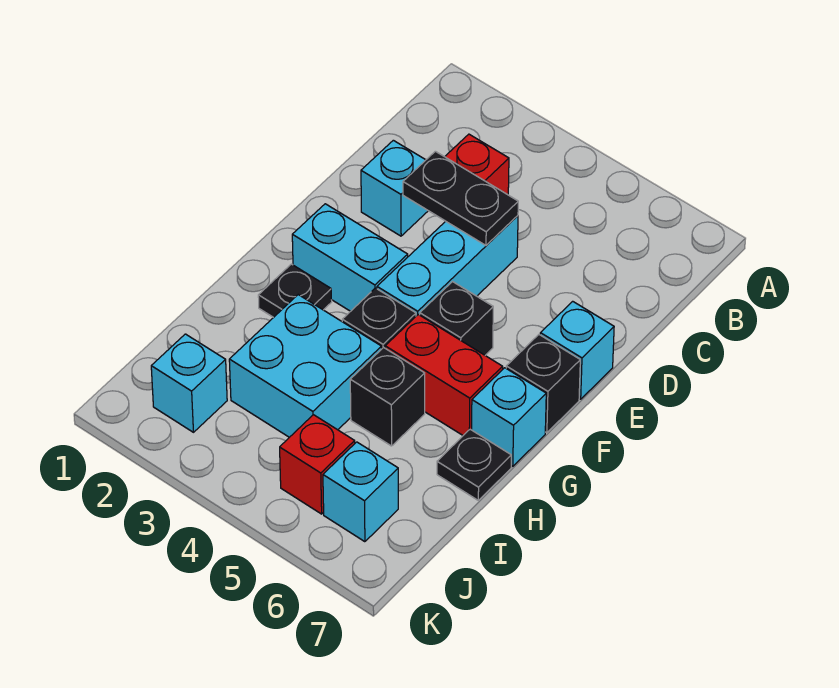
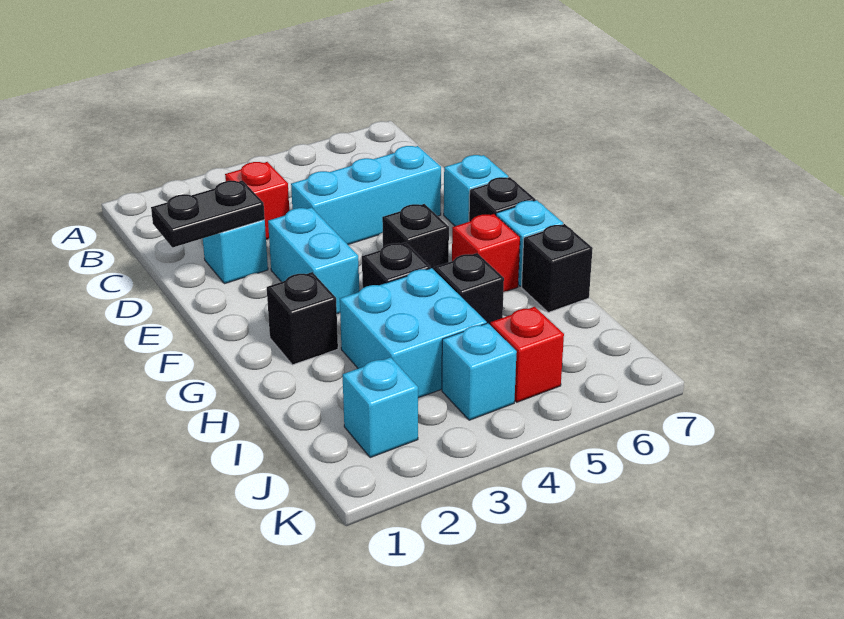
black plate D3:D4 level 2 -> black plate D1:D2 level 2
cyan brick D4:F4 level 1 -> cyan brick D4:D6 level 1
cyan brick F2:F3 level 1 -> cyan brick E3:F3 level 1
black plate G2 level 1 -> black brick G2 level 1
red brick G5:G6 level 1 -> red brick G6 level 1
black plate H7 level 1 -> black brick H7 level 1
cyan brick J6 level 1 -> cyan brick J4 level 1

